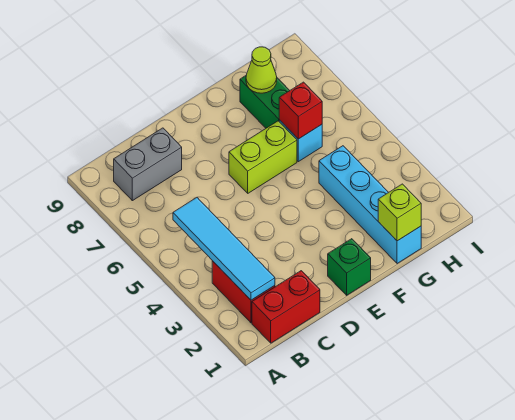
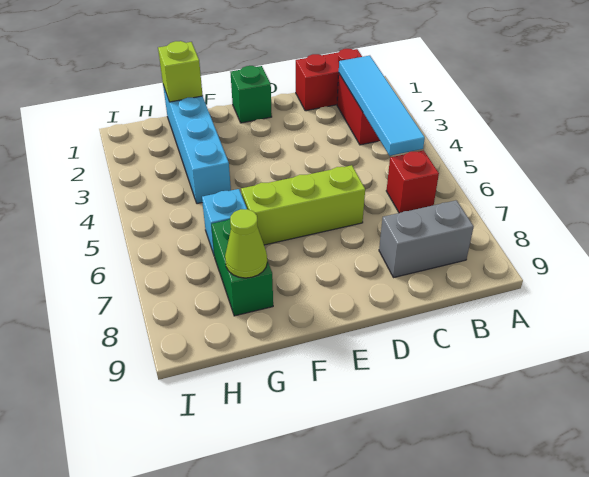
lime brick E6:F6 level 1 -> lime brick D6:F6 level 1
red brick G6 level 2 -> red brick B6 level 1

